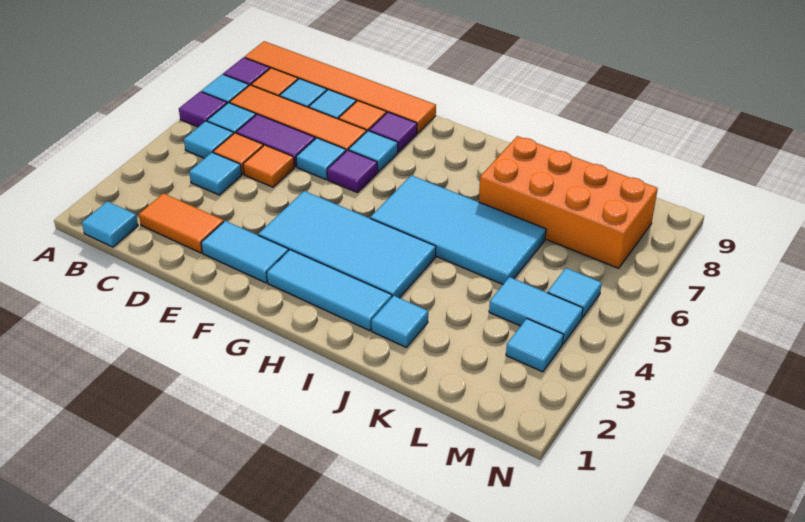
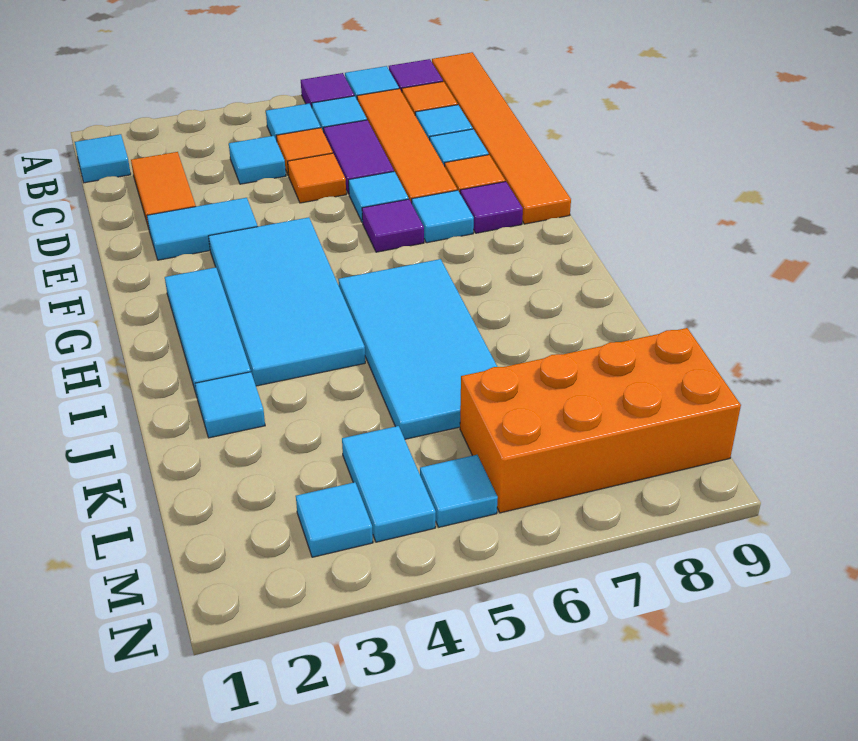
cyan tile E2:F2 level 1 -> cyan tile E2:E3 level 1
orange brick J7:M8 level 1 -> orange brick L6:M9 level 1

